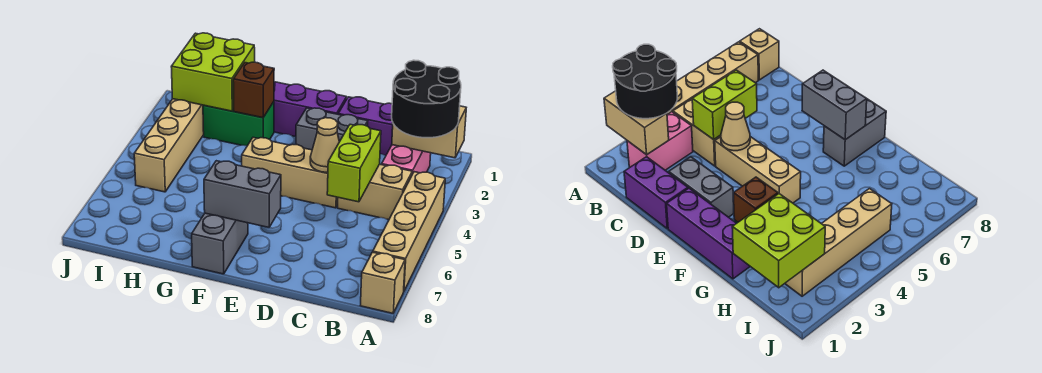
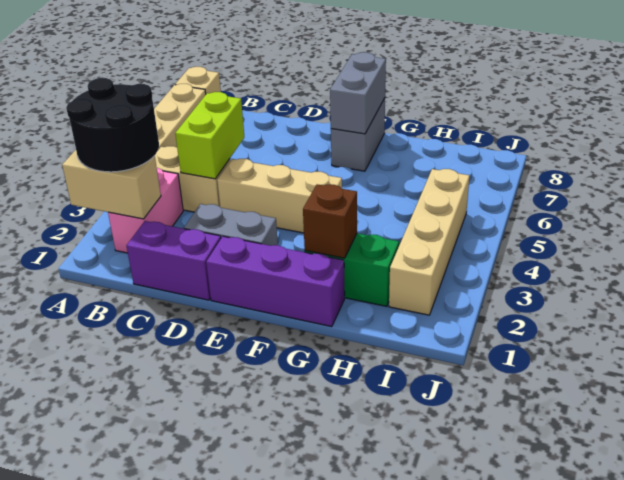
tan cone D4 level 2 -> none
grey brick E7:F7 level 2 -> grey brick F7:F8 level 2
lime brick H1:I2 level 2 -> none

